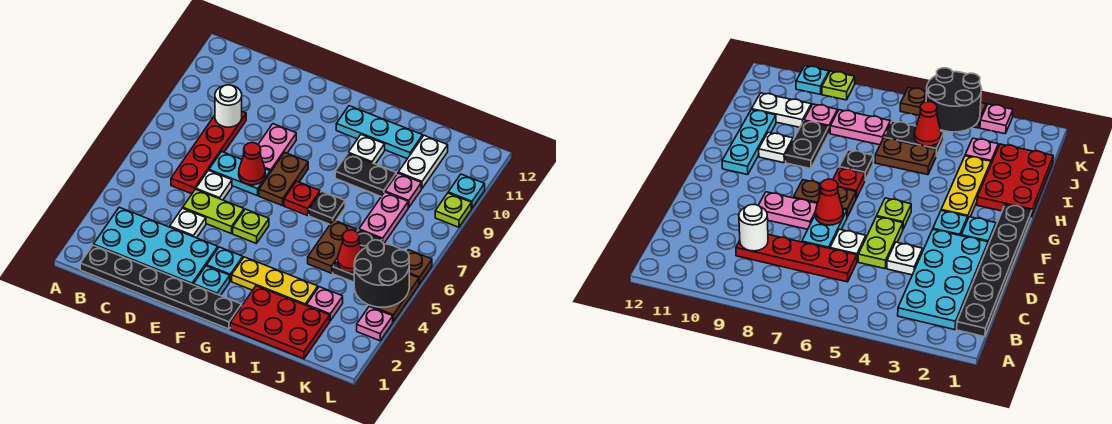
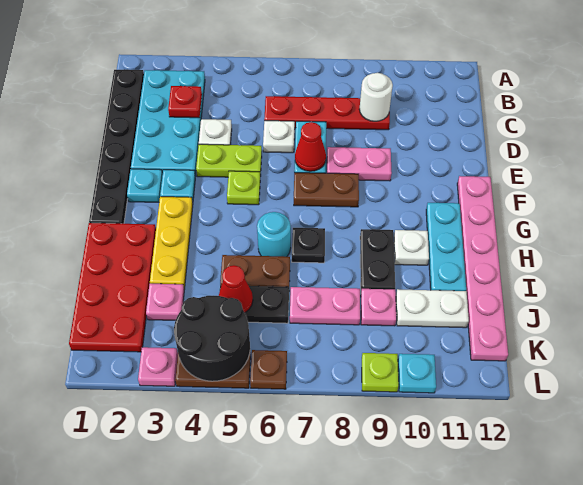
lime plate D5:E5 level 1 -> lime plate E4:E5 level 1
none -> pink plate F12:K12 level 1
red plate G7 level 1 -> red plate C3 level 2
red plate H1:J2 level 1 -> red plate H1:K2 level 1
none -> cyan round brick H6 level 1

